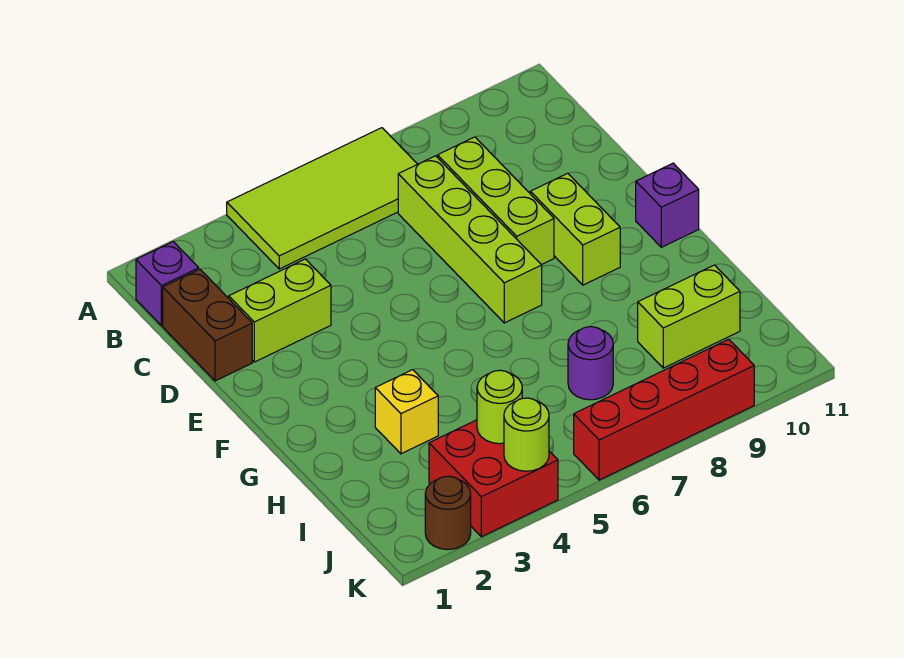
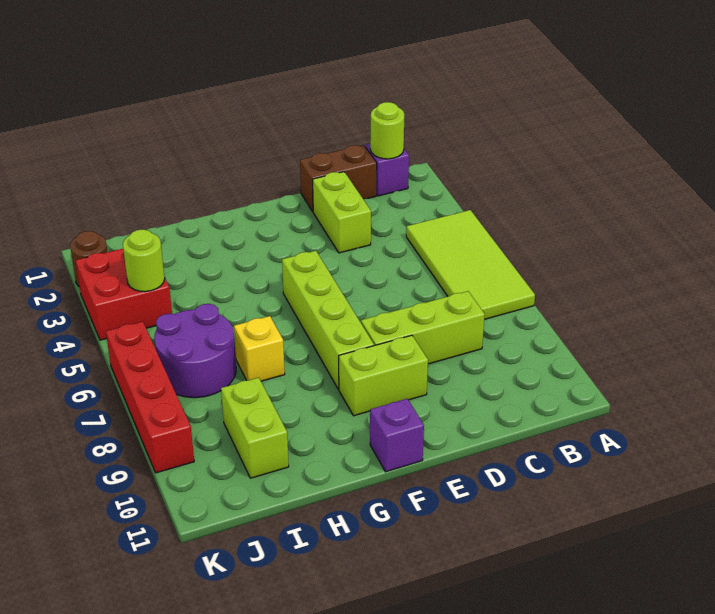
lime brick C7:F7 level 1 -> lime brick F5:F8 level 1
yellow brick H3 level 1 -> yellow brick H7 level 1
purple round brick I7 level 1 -> purple round brick I6:J7 level 1
lime round brick K4 level 2 -> lime round brick B1 level 2

